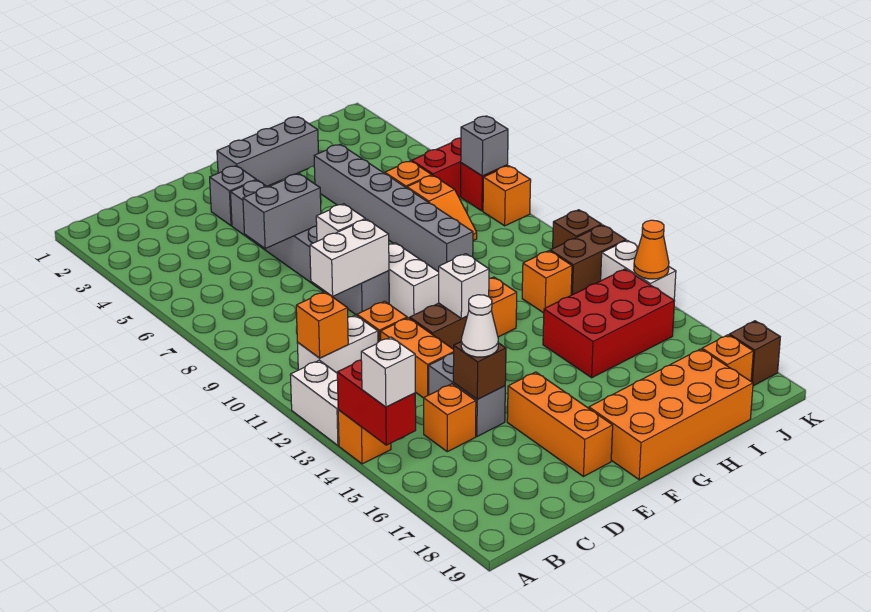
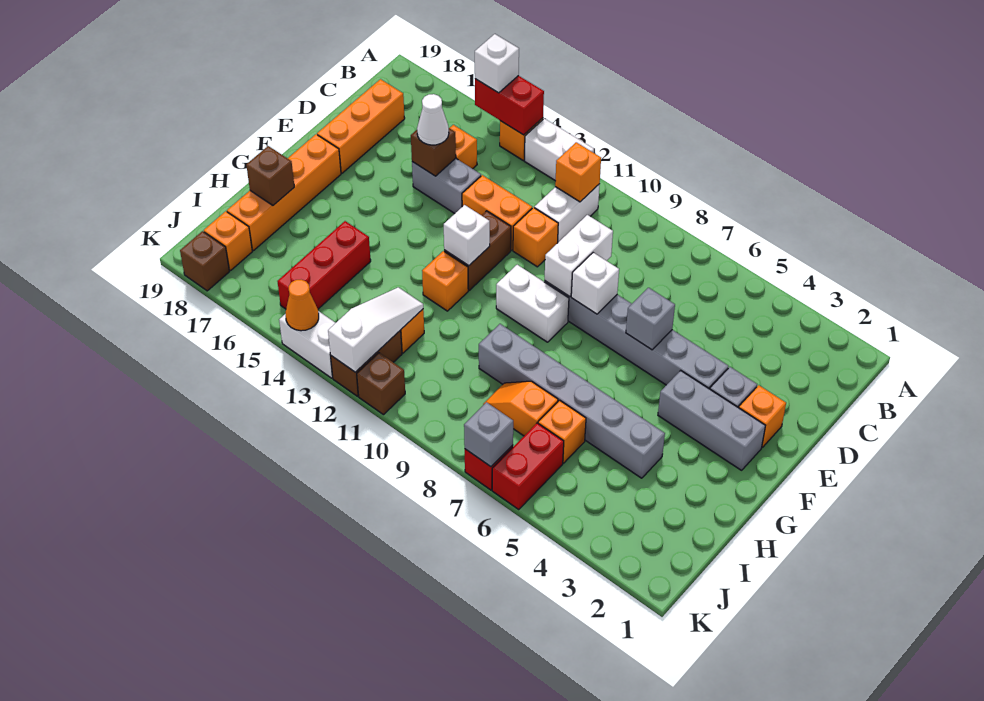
grey brick D6:E6 level 2 -> grey brick E6 level 2
orange brick E16:E18 level 1 -> orange brick C18:E18 level 1
grey brick F2:H2 level 1 -> grey brick F2:F4 level 1
orange brick F18:I19 level 1 -> orange brick F18:I18 level 1
red brick H14:J15 level 1 -> red brick H15:J15 level 1
none -> brown brick H18 level 2
none -> white slope I12:K12 level 2 top K
orange brick K8 level 1 -> orange brick E2 level 1

